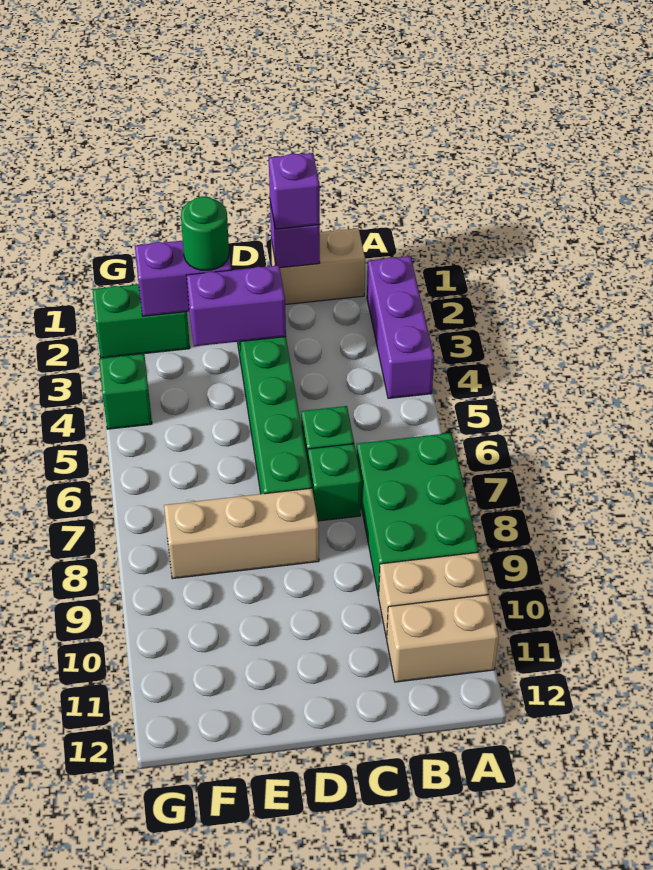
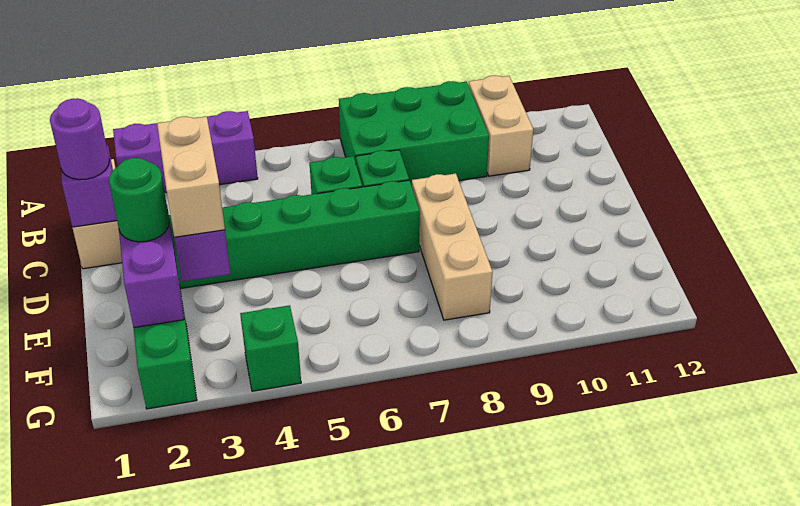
tan brick A11:B11 level 1 -> tan brick D3:E3 level 3
purple brick C1 level 3 -> purple round brick C1 level 3

